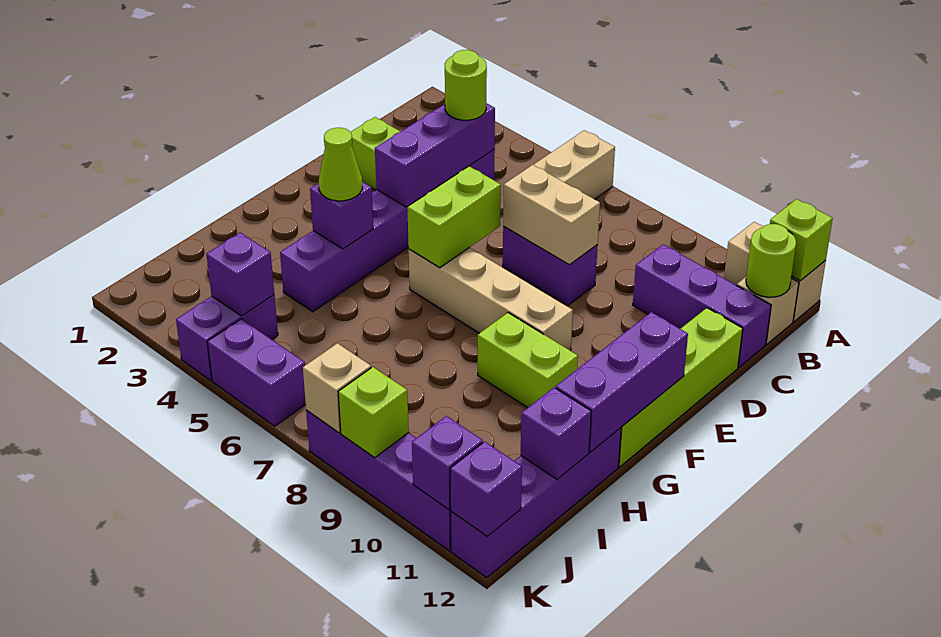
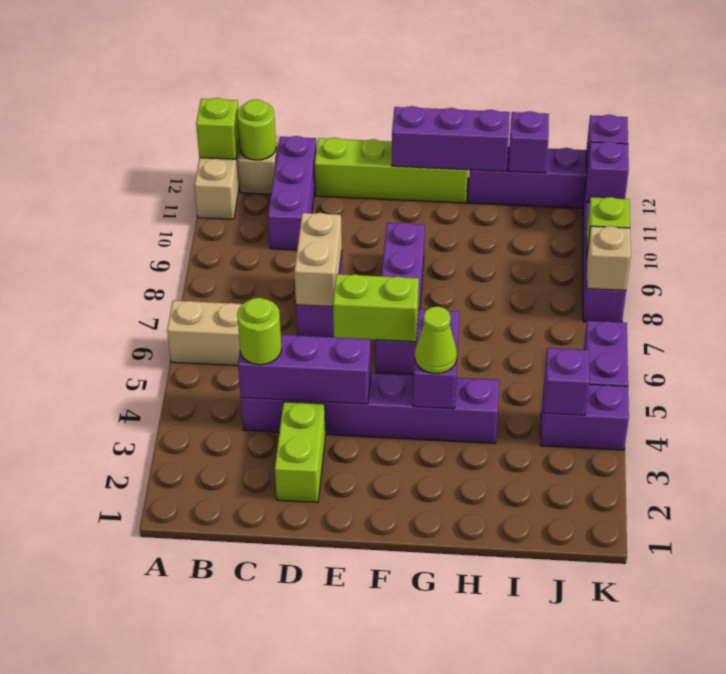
tan brick F6:F9 level 1 -> purple brick F6:F9 level 1
purple brick G4 level 2 -> purple brick G4:G5 level 2
lime brick G9:G10 level 1 -> none

